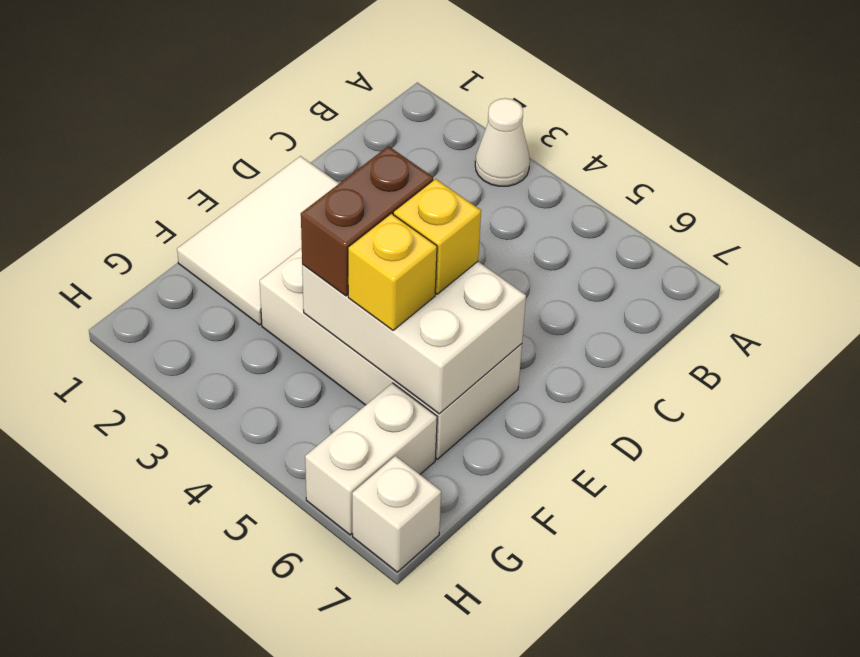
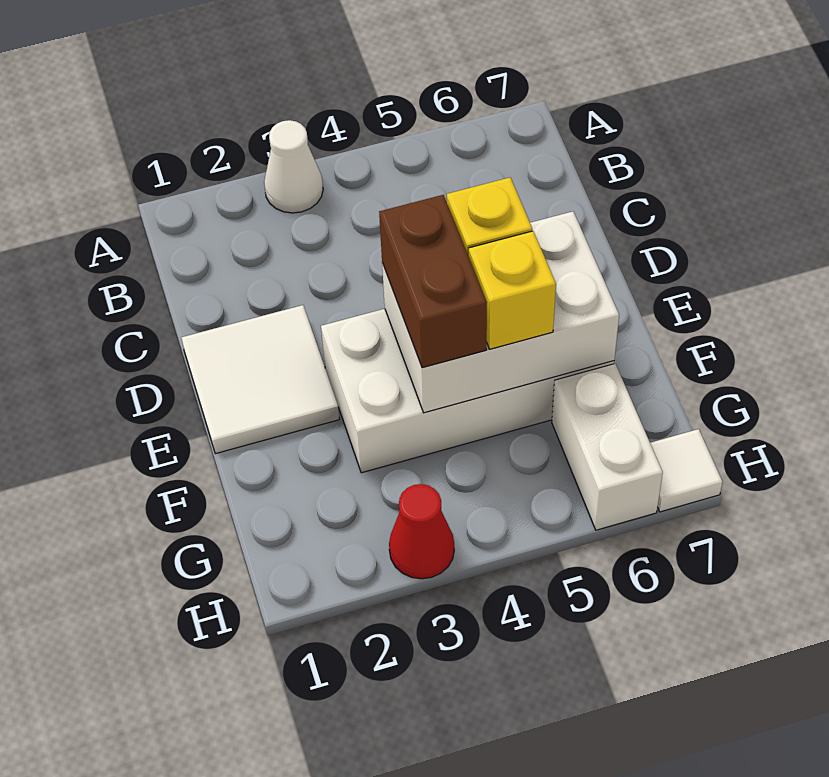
white tile D1:F2 level 1 -> white tile D1:E2 level 1
none -> red cone H3 level 1
white brick H7 level 1 -> white tile H7 level 1

